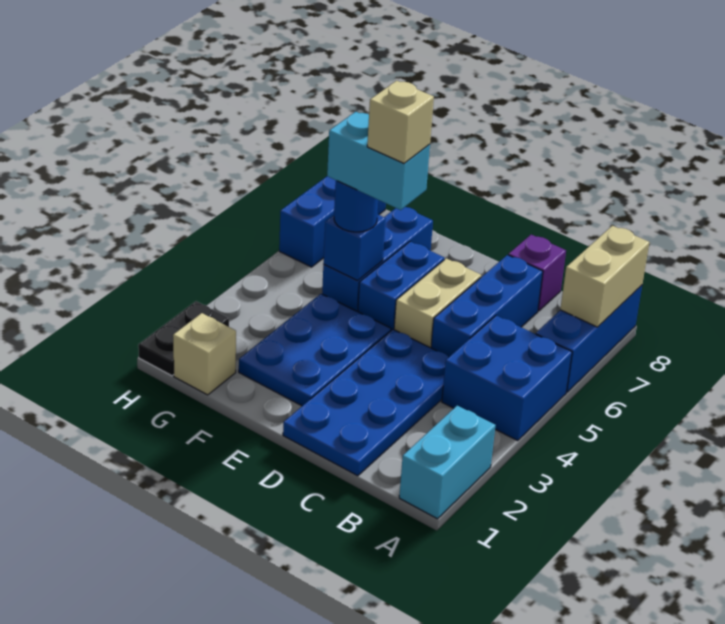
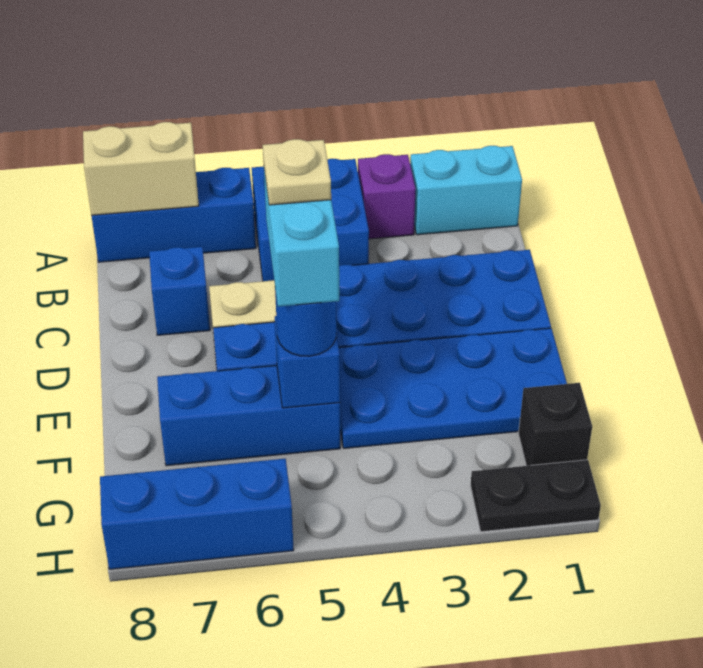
blue brick C5:C7 level 1 -> blue brick C7 level 1
purple brick C8 level 1 -> purple brick A3 level 1
blue plate E2:F4 level 1 -> blue plate E1:F4 level 1
tan brick E5 level 5 -> tan plate E5 level 5
tan brick G1 level 1 -> black brick G1 level 1

